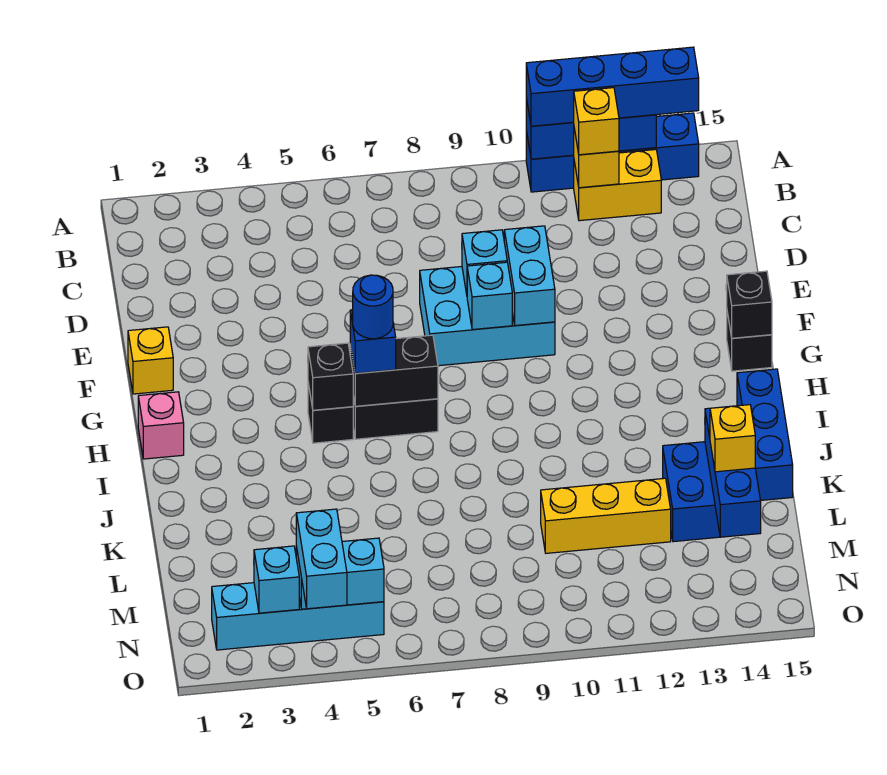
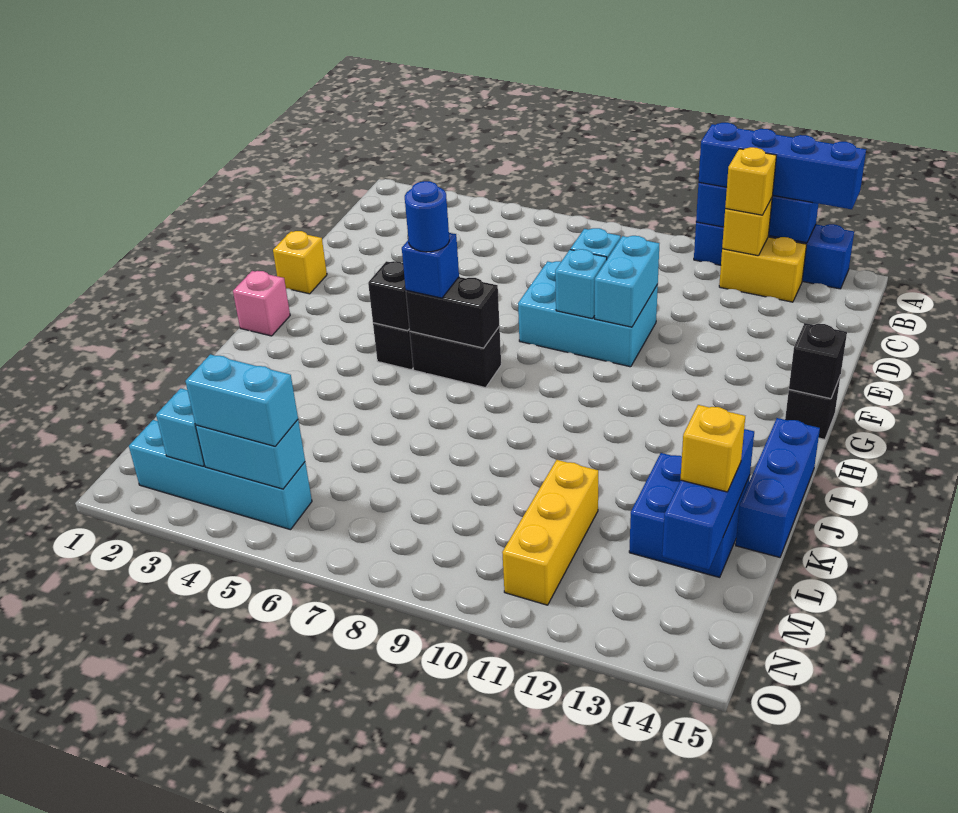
yellow brick L10:L12 level 1 -> yellow brick L11:N11 level 1
cyan brick N4:O4 level 3 -> cyan brick N4:N5 level 3

